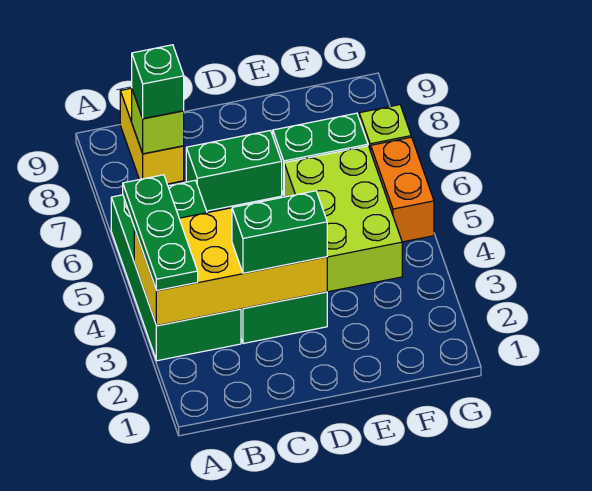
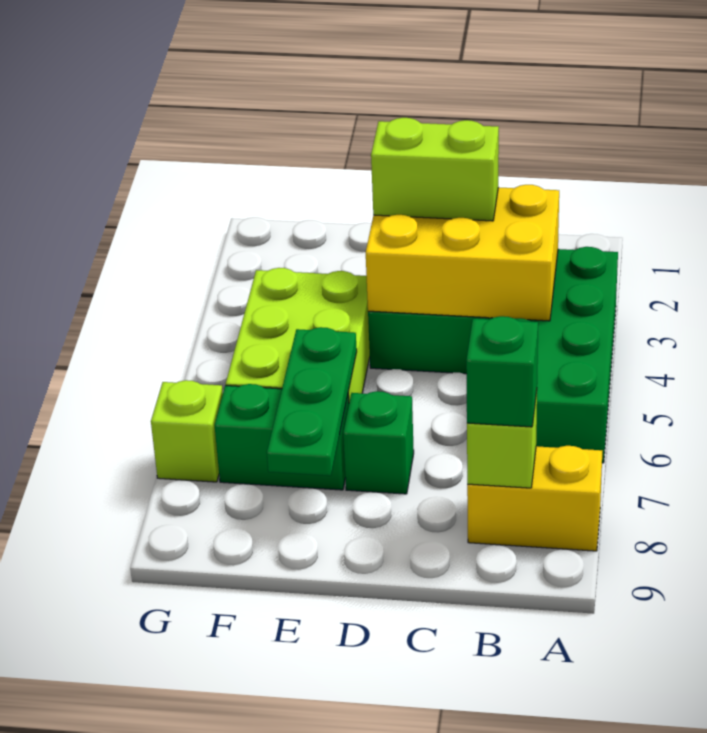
yellow brick A3:D4 level 2 -> yellow brick B3:D4 level 2
green plate A3:A5 level 3 -> green plate E6:E8 level 2
yellow brick B8:B9 level 1 -> yellow brick A8:B8 level 1
green brick C3:D3 level 3 -> lime brick C3:D3 level 3
green brick C7:D7 level 1 -> green brick D7 level 1
orange brick G5:G6 level 1 -> none

